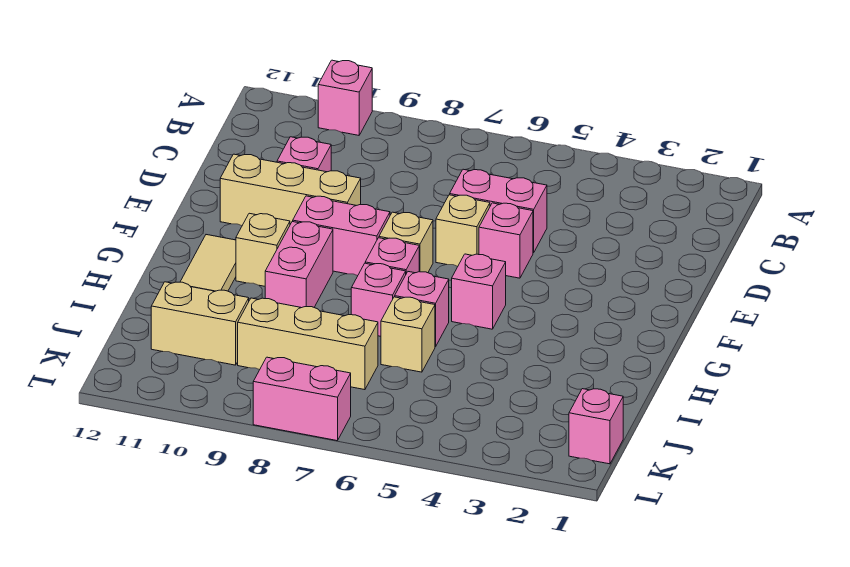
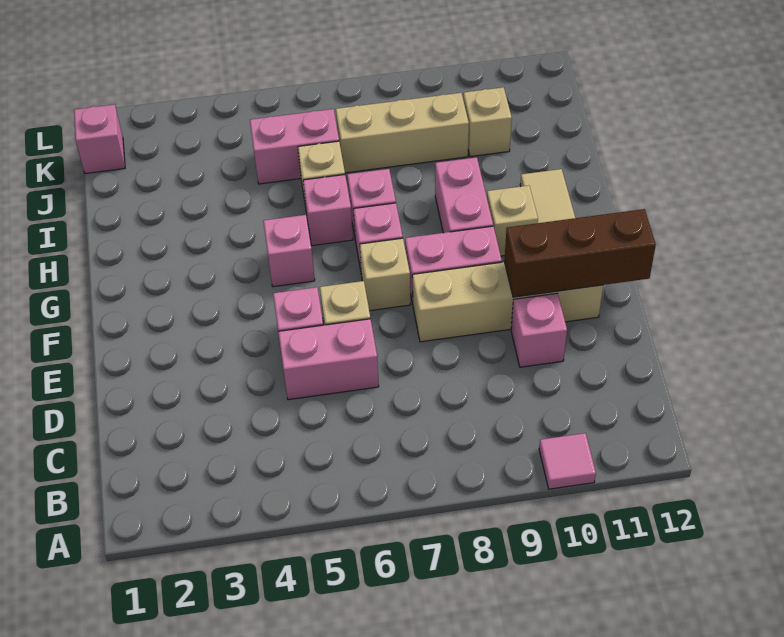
pink brick A10 level 1 -> pink tile A10 level 1
tan brick E9:E11 level 1 -> tan brick E8:E11 level 1
none -> brown brick E10:E12 level 2
tan brick J10:J11 level 1 -> tan brick J10 level 1
pink brick L7:L8 level 1 -> pink brick J5:J6 level 1

